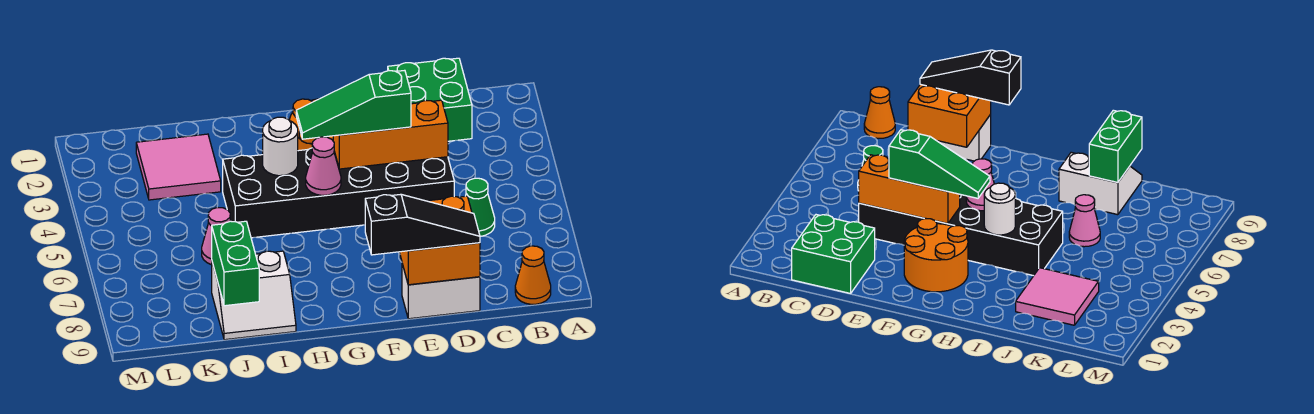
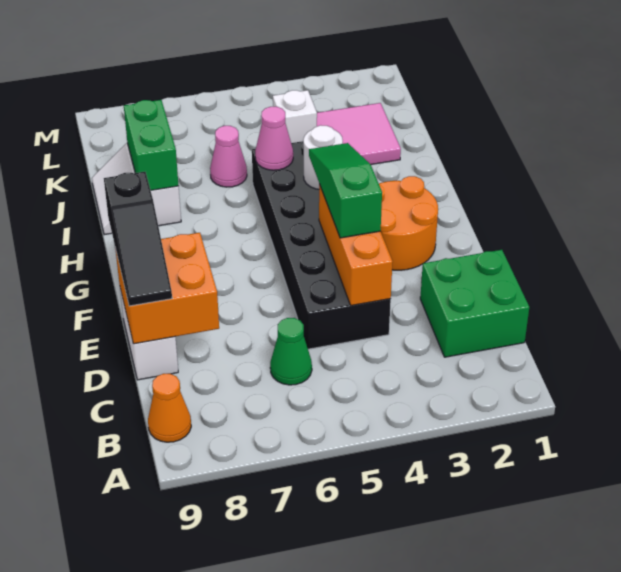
pink cone G5 level 2 -> pink cone I5 level 2
green brick J8:J9 level 2 -> green brick I8:J8 level 2
none -> white brick K4 level 1

